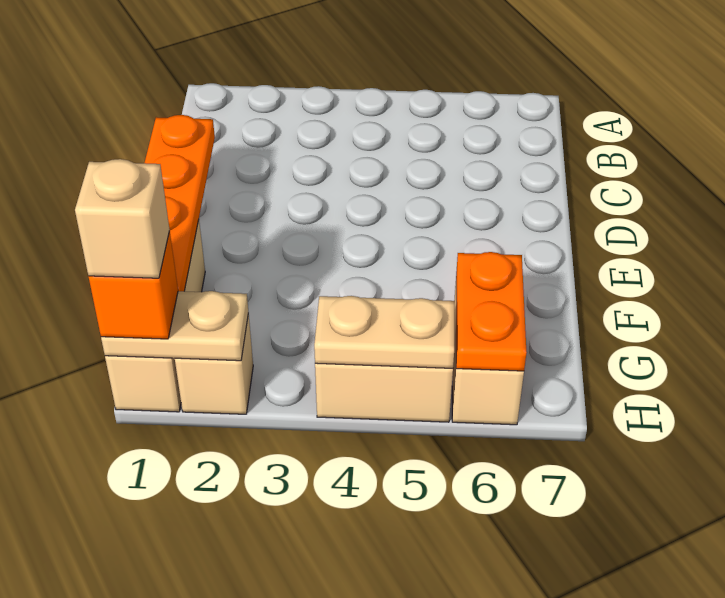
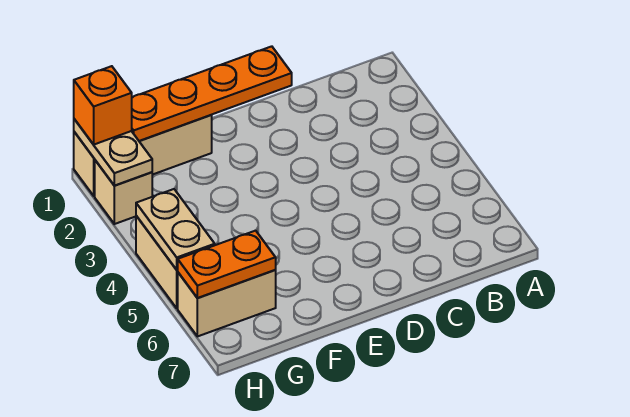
tan brick H1 level 4 -> none

